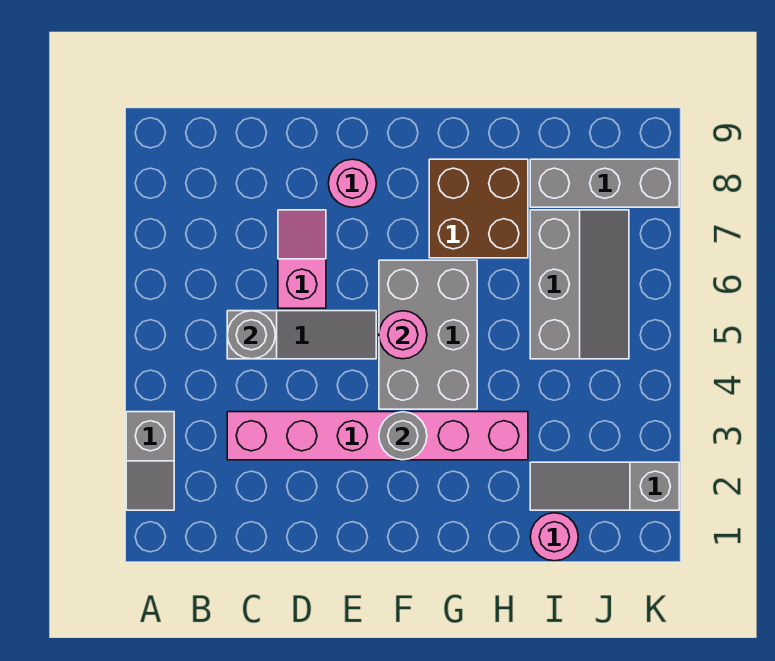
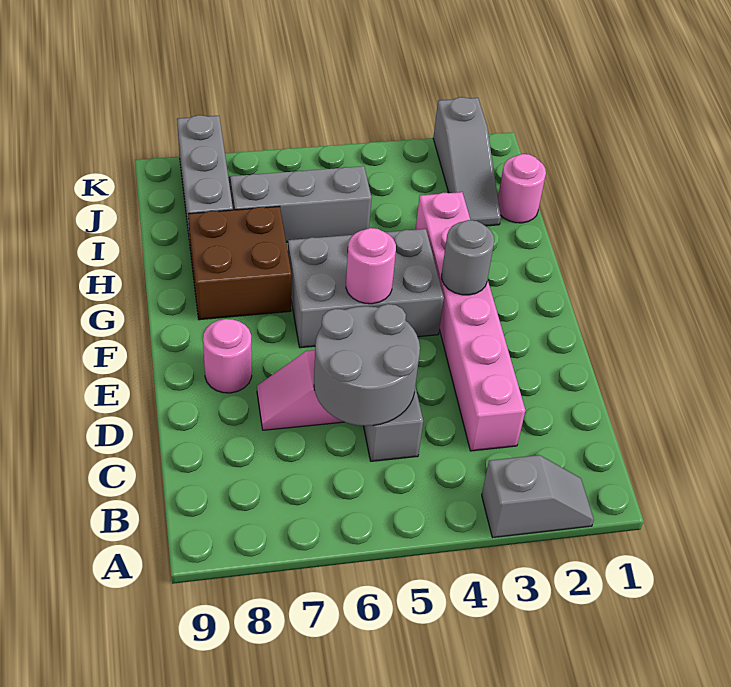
grey round brick C5 level 2 -> grey round brick C5:D6 level 2

